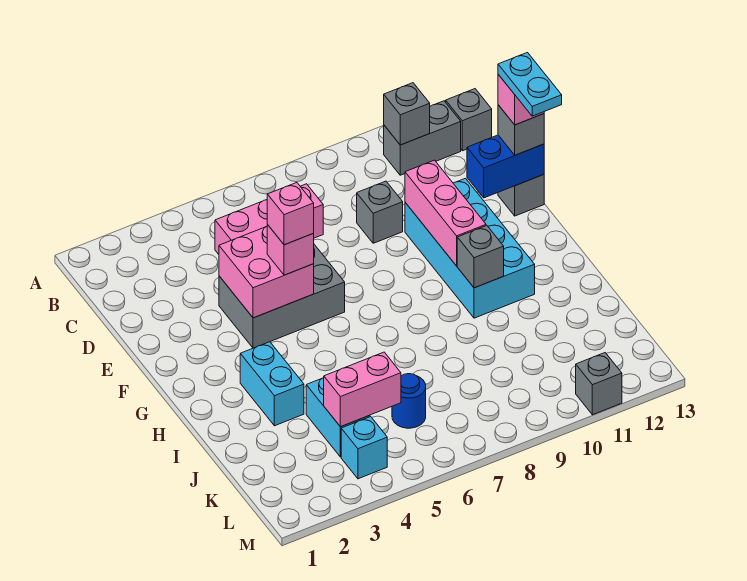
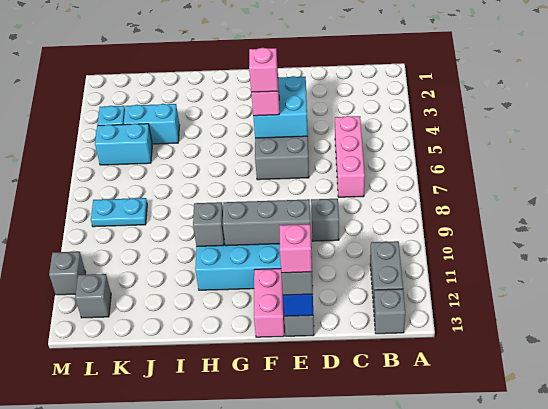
grey brick B11 level 2 -> grey brick L12 level 1
pink brick E4:F5 level 2 -> cyan brick E4:F5 level 2
pink brick E10:G10 level 2 -> grey brick E10:G10 level 2
cyan plate E13:F13 level 5 -> cyan plate K8:L8 level 1
cyan brick H3:I3 level 1 -> cyan brick K5:L5 level 1
pink brick K4:K5 level 2 -> pink brick F12:F13 level 1
blue round brick K6 level 1 -> none

